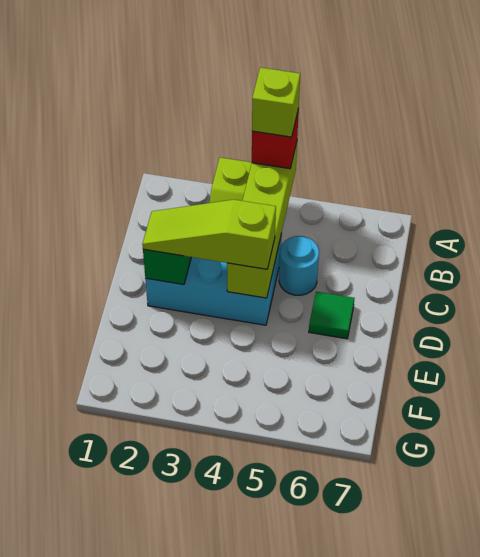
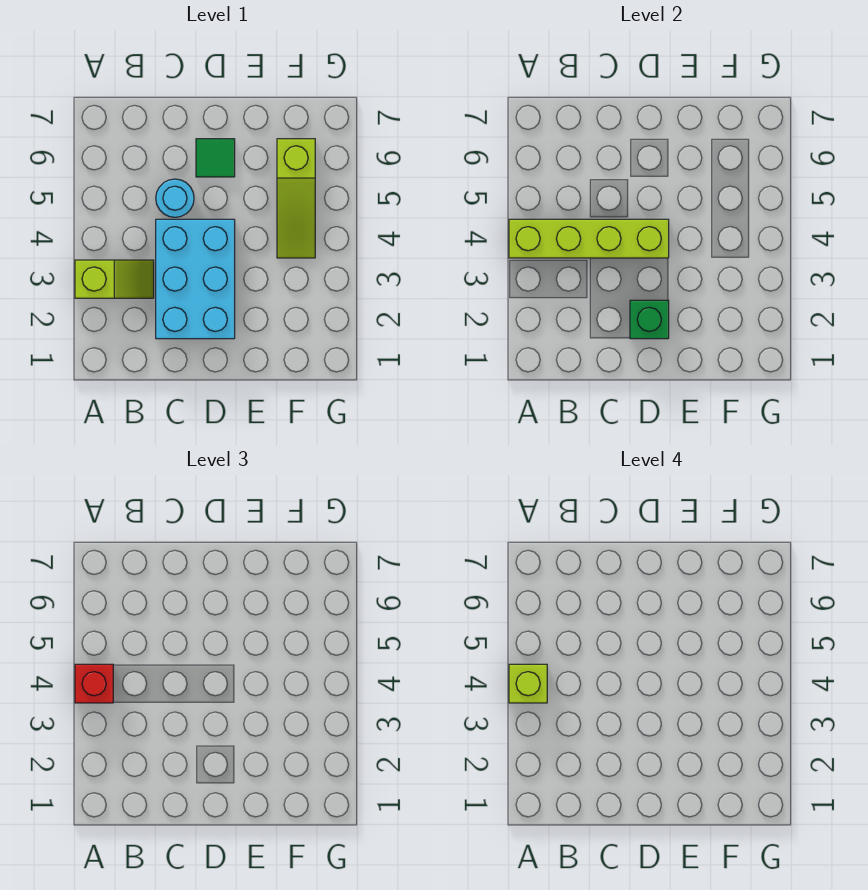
lime slope D2:D4 level 3 top 4 -> lime slope F4:F6 level 1 top 6

